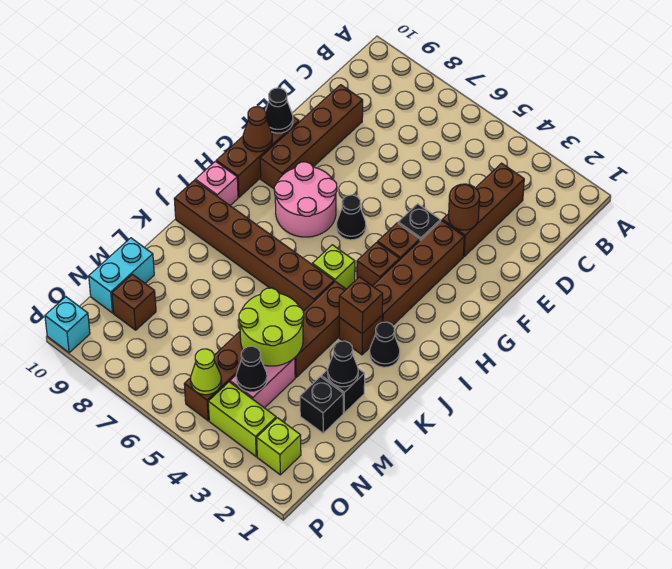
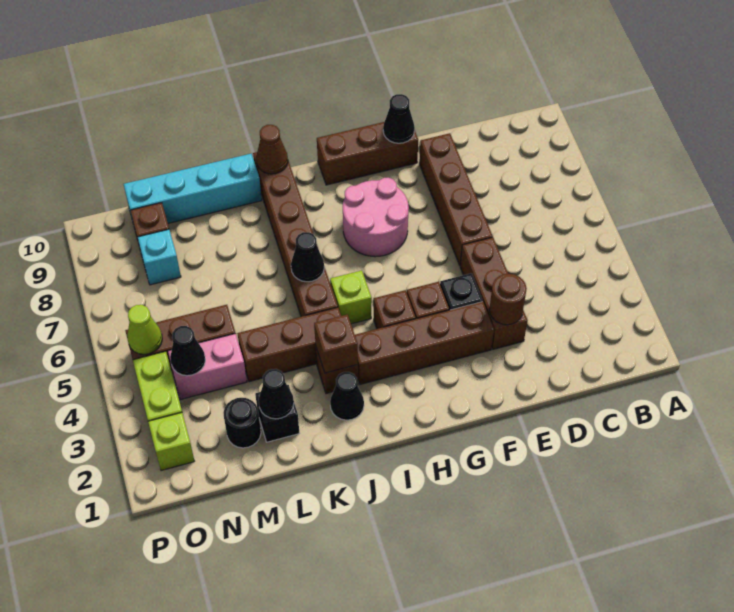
brown brick C3:E3 level 1 -> brown brick E3:E5 level 1
brown brick D9:G9 level 1 -> brown brick E6:E9 level 1
black cone G6 level 1 -> black cone J6 level 2
brown cone G10 level 2 -> brown cone J10 level 2
pink brick I10 level 1 -> none
lime round brick L4:M5 level 2 -> none
black brick M2 level 1 -> black round brick M2 level 1
cyan brick M10:N10 level 1 -> cyan brick K10:N10 level 1
cyan brick P10 level 1 -> cyan brick N8 level 1

